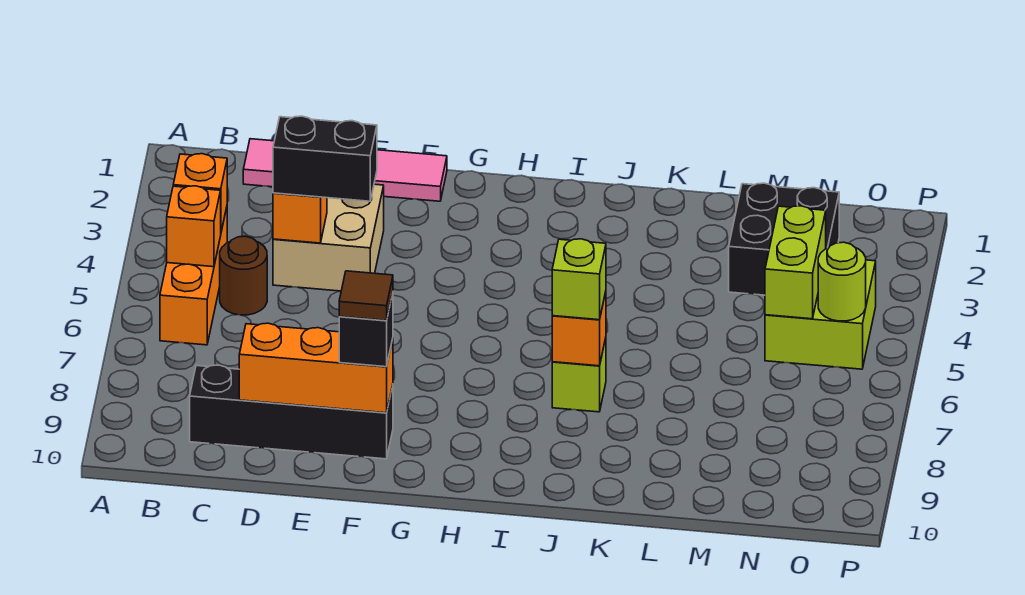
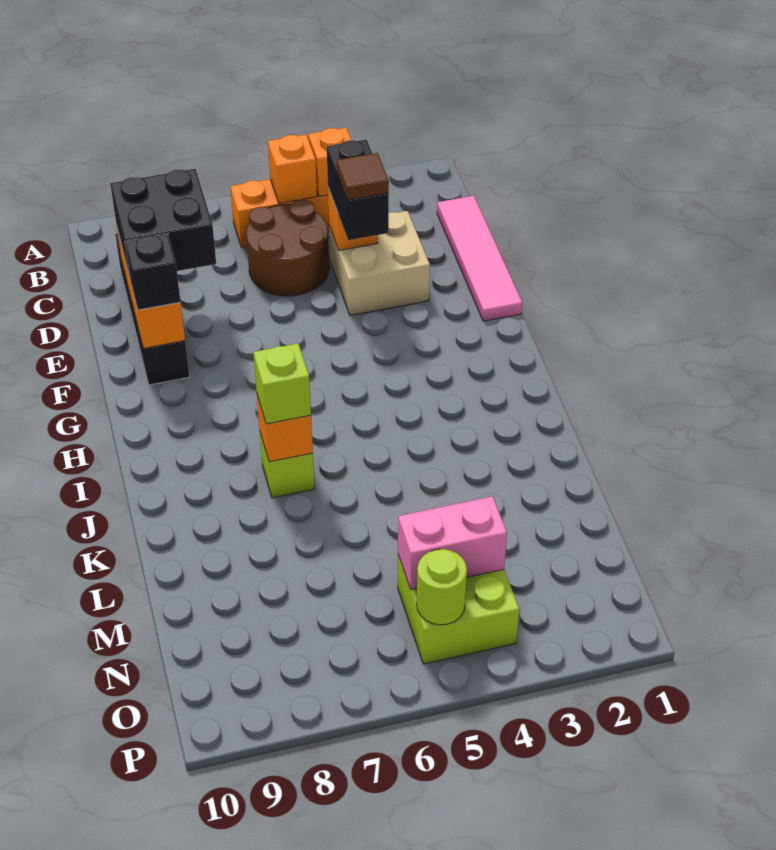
brown round brick C5 level 1 -> brown round brick C5:D6 level 1
brown tile F9 level 4 -> brown tile E4 level 4
black brick M2:N3 level 1 -> black brick D8:E9 level 3
lime brick N4:N5 level 2 -> pink brick N4:N5 level 2

